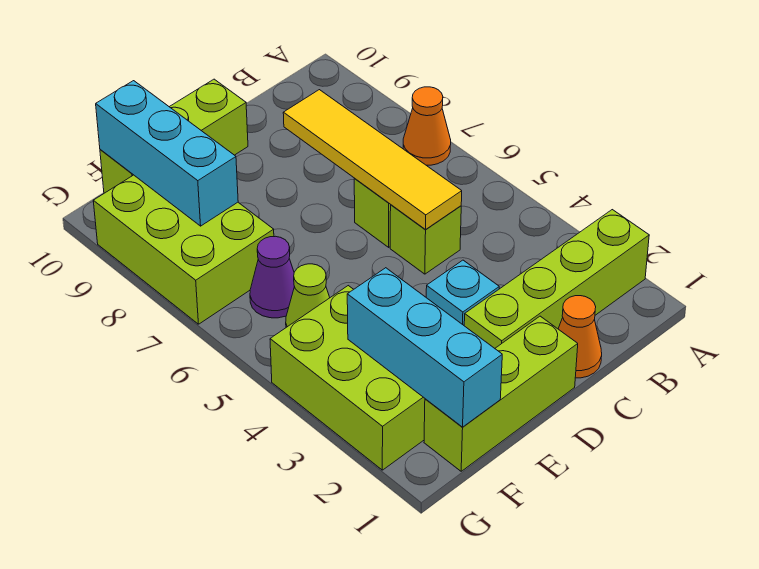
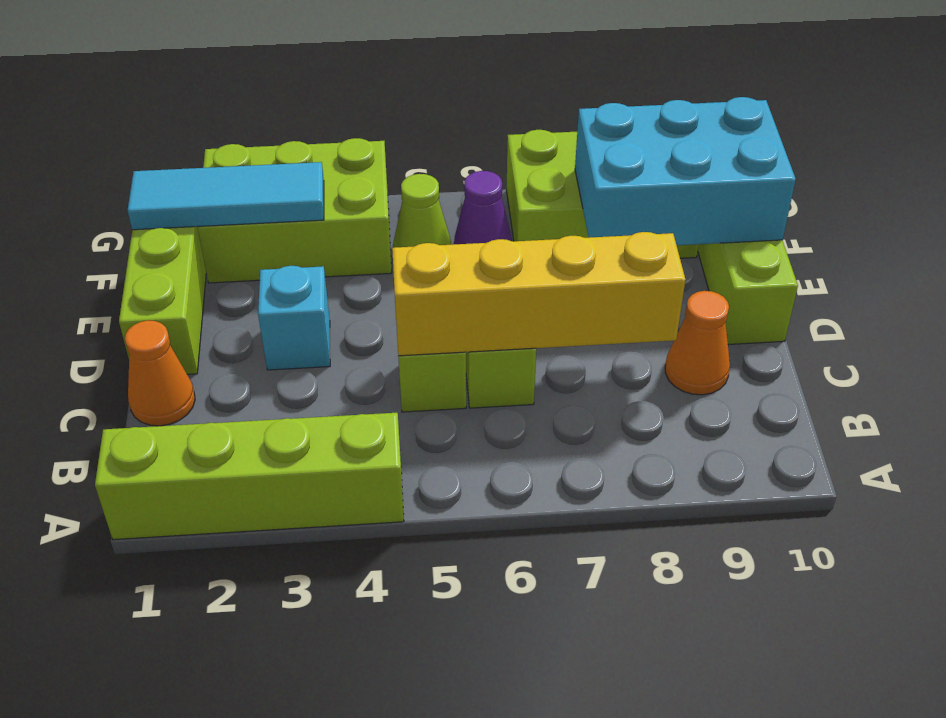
lime brick A2:D2 level 1 -> lime brick A1:A4 level 1
orange cone A7 level 1 -> orange cone C9 level 1
yellow tile C5:C8 level 2 -> yellow brick C5:C8 level 2
cyan brick F1:F3 level 2 -> cyan tile F1:F3 level 2
cyan brick F8:F10 level 2 -> cyan brick E8:F10 level 2

